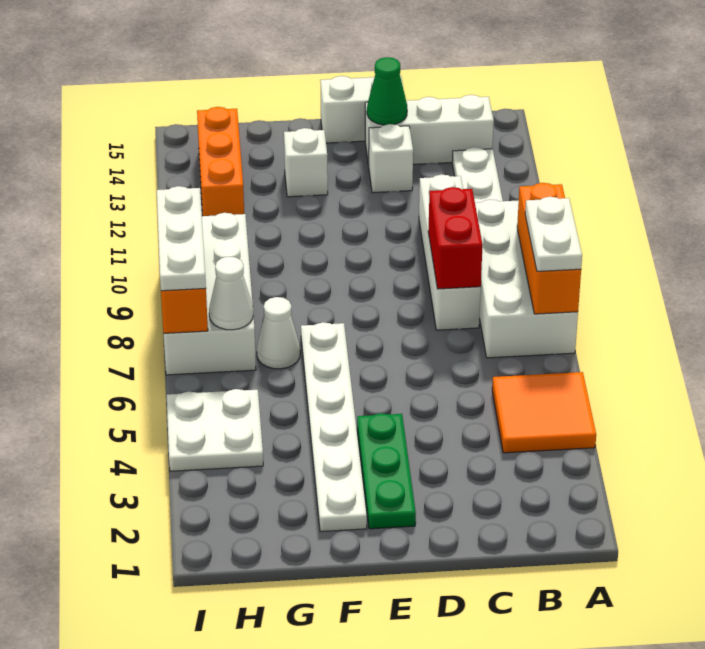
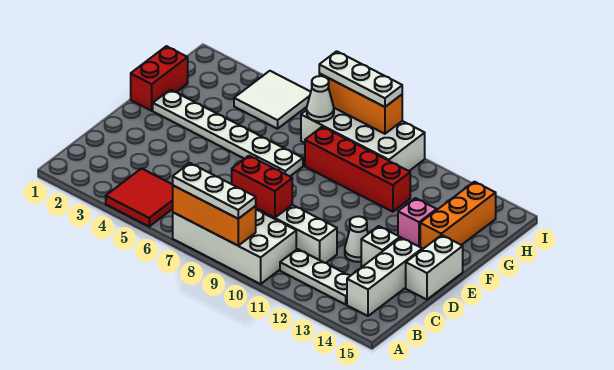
orange tile A4:B5 level 1 -> red tile A4:B5 level 1
white plate A7:A8 level 3 -> white plate A7:A9 level 3
green cone D14 level 2 -> none
green plate E2:E4 level 1 -> none
none -> red brick F1:G1 level 1
white brick F13 level 1 -> pink brick F13 level 1
white cone G7 level 1 -> white cone D12 level 1
none -> red brick G8:G11 level 1
white plate H4:I5 level 1 -> white tile H4:I5 level 1
orange brick H12:H14 level 1 -> orange brick F14:H14 level 1

